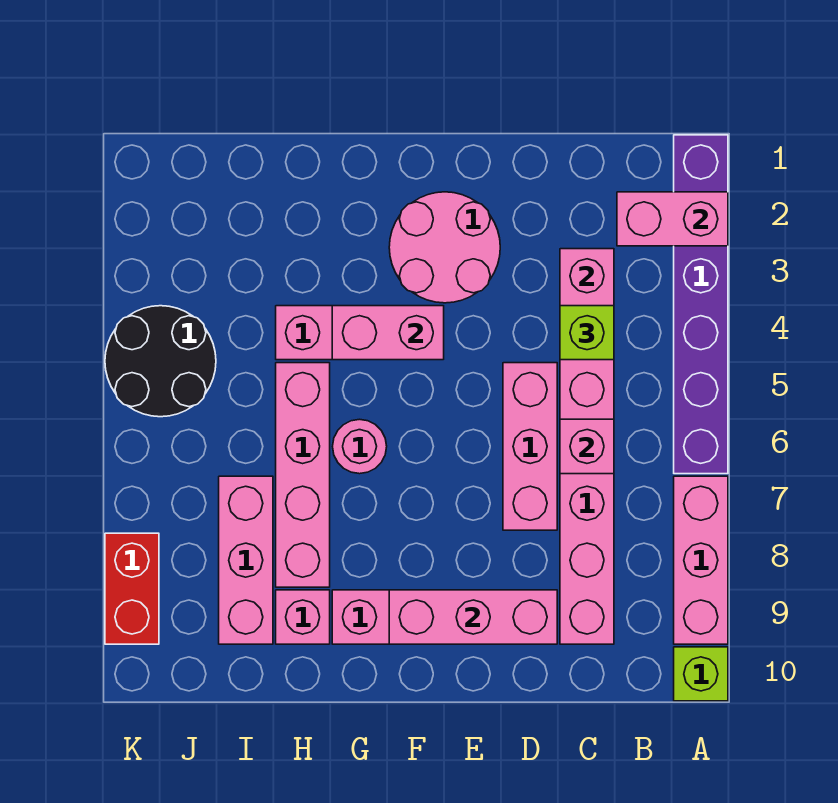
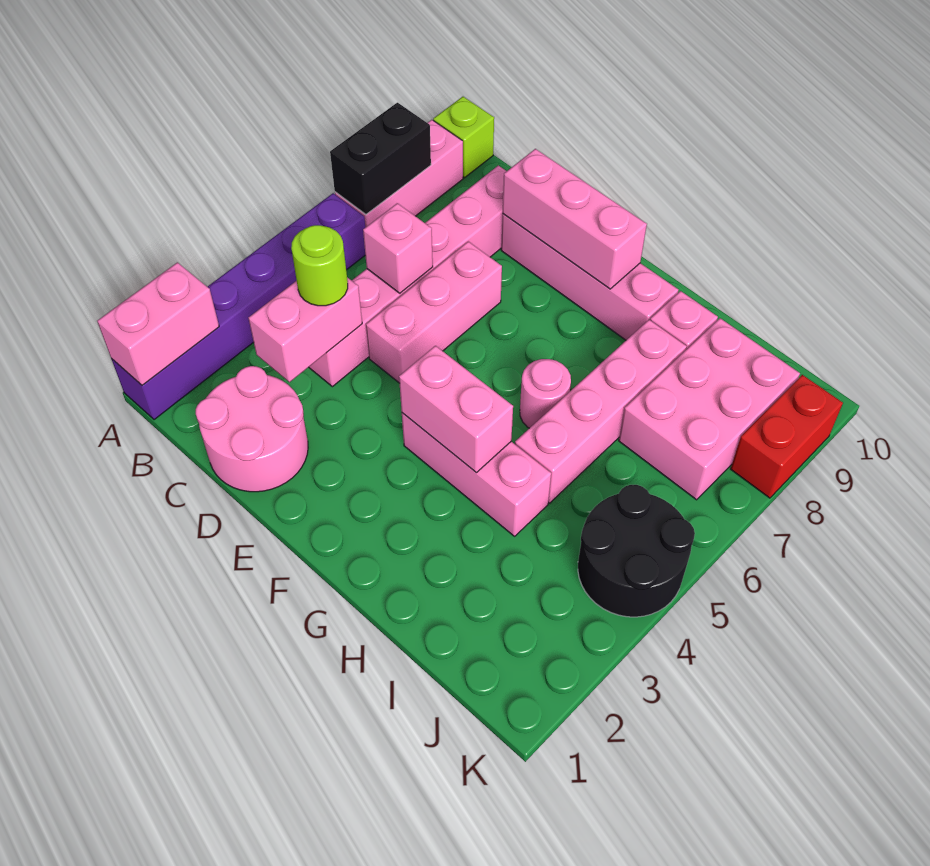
pink brick A2:B2 level 2 -> pink brick A1:A2 level 2
none -> black brick A7:A8 level 2
lime brick C4 level 3 -> lime round brick C4 level 3
pink round brick E2:F3 level 1 -> pink round brick C1:D2 level 1
pink brick I7:I9 level 1 -> pink brick I7:J9 level 1

